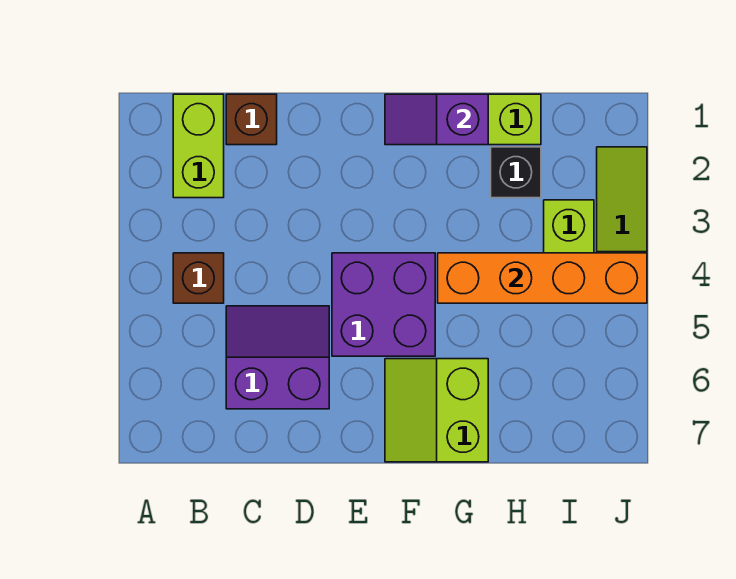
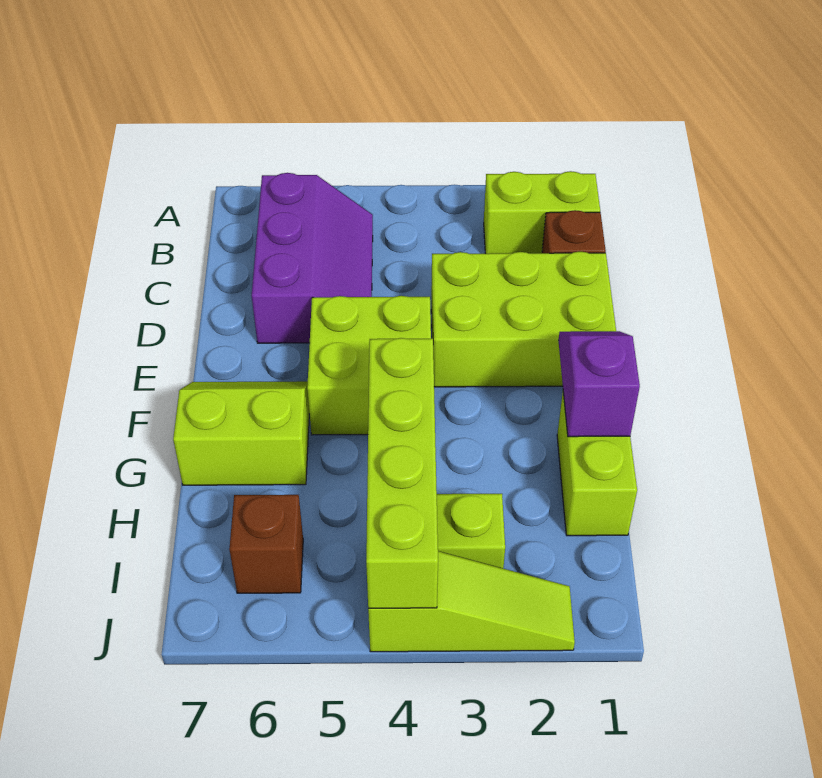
brown brick B4 level 1 -> brown brick I6 level 1
purple slope C5:D6 level 1 top 6 -> purple slope B5:D6 level 1 top 6
none -> lime brick D1:E3 level 1
purple brick E4:F5 level 1 -> lime brick E4:F5 level 1
orange brick G4:J4 level 2 -> lime brick G4:J4 level 2
black brick H2 level 1 -> none

